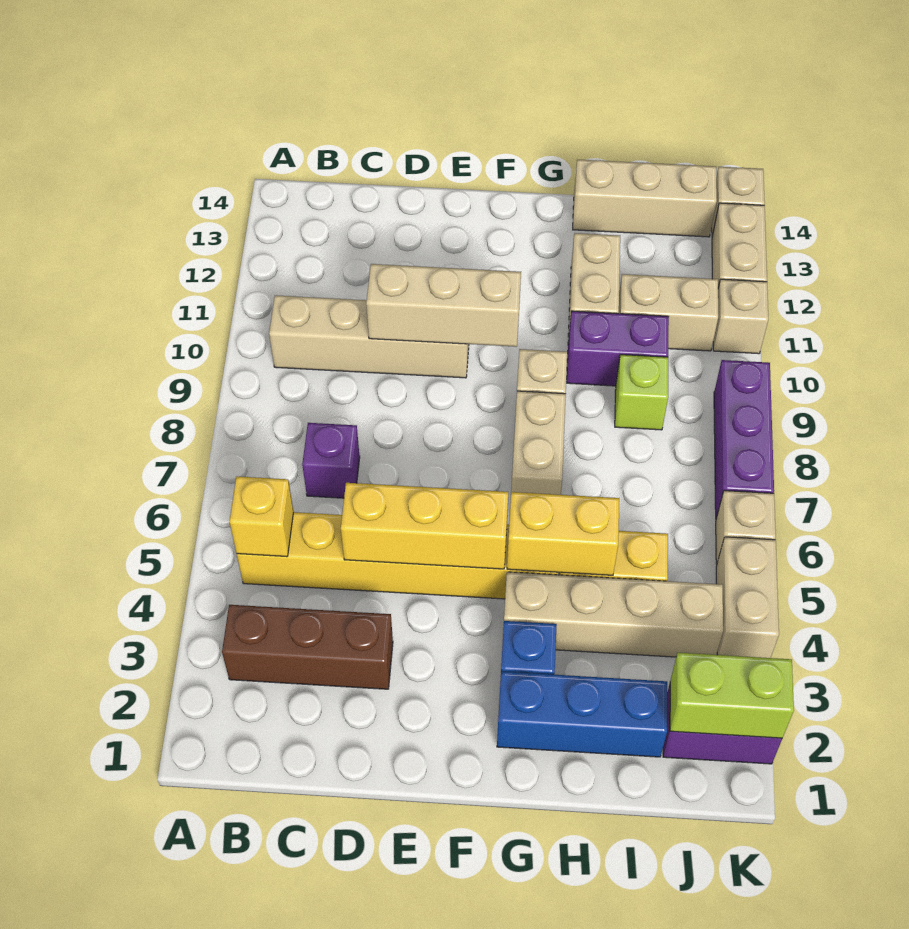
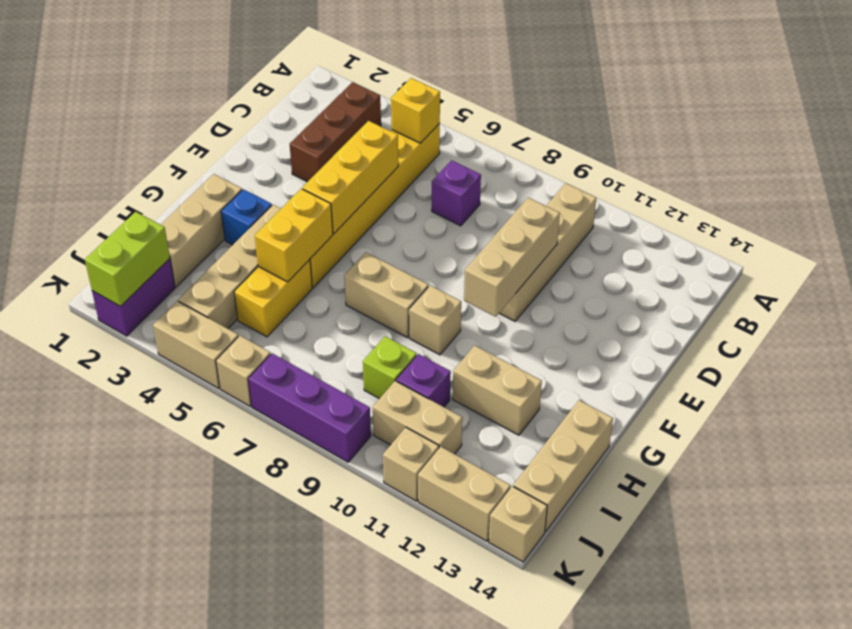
blue brick G2:I2 level 1 -> tan brick G2:I2 level 1
purple brick H10:I10 level 1 -> purple brick I10 level 1
tan brick I11:J11 level 1 -> tan brick J10:J11 level 1

